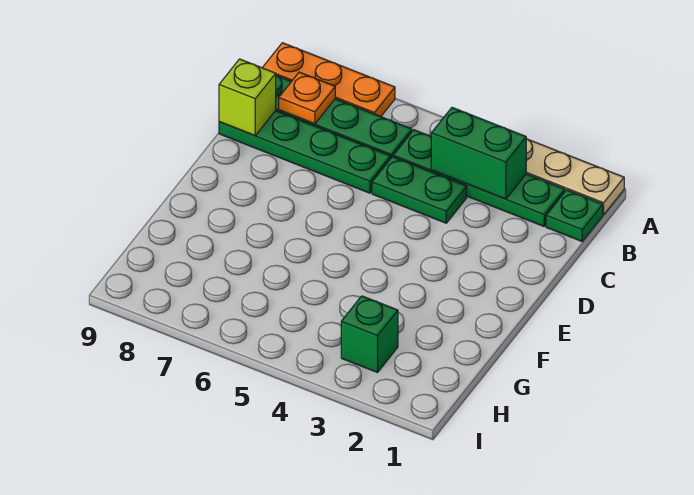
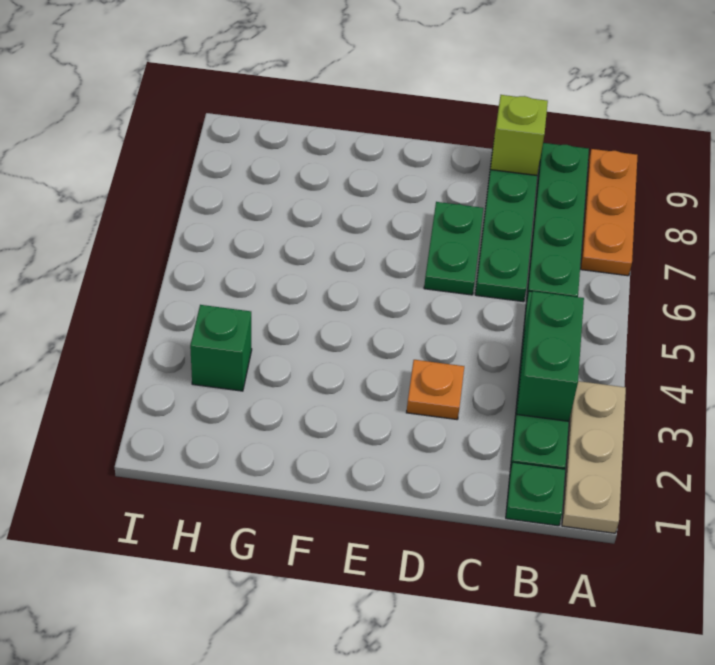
orange plate B8 level 2 -> orange plate D3 level 1
green plate C4:C5 level 1 -> green plate D6:D7 level 1

